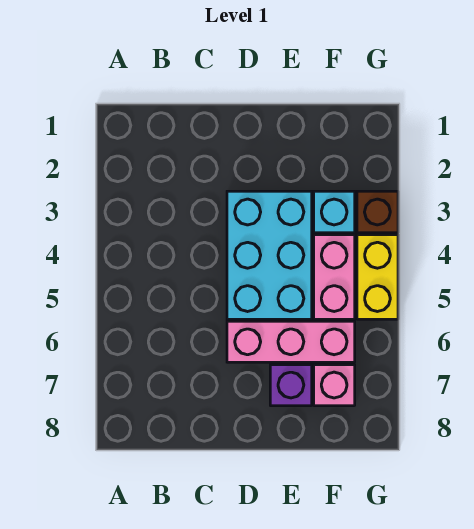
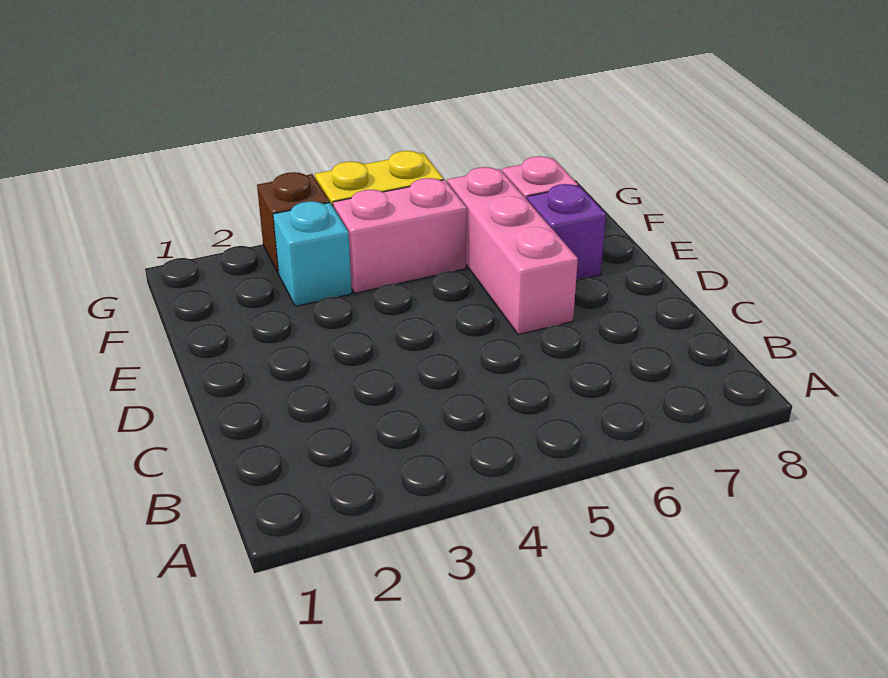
cyan brick D3:E5 level 1 -> none

